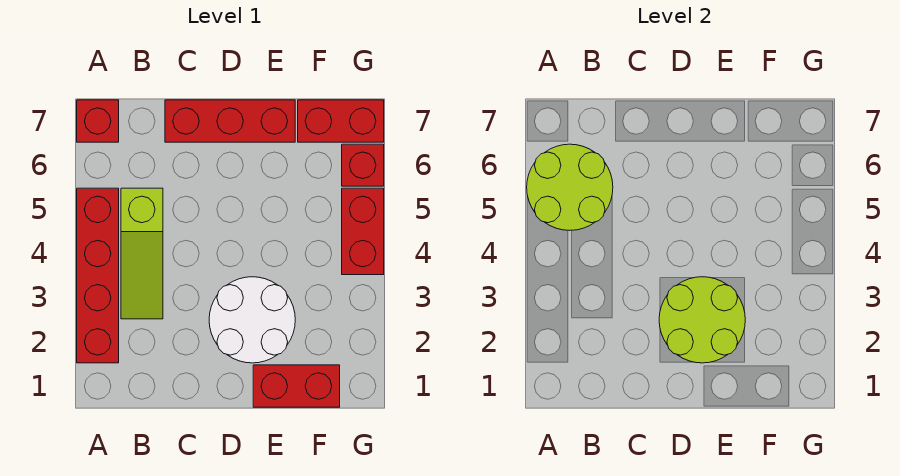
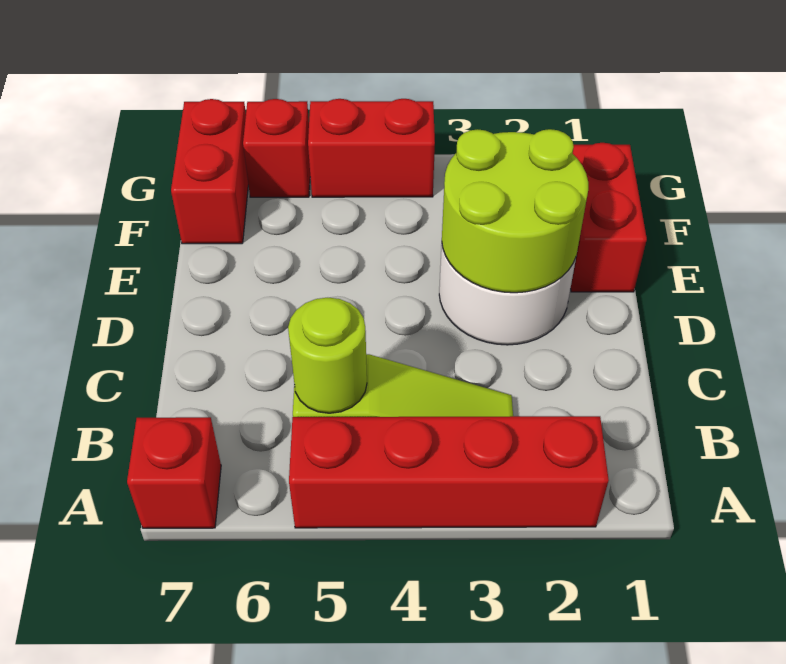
lime round brick A5:B6 level 2 -> lime round brick B5 level 2
red brick C7:E7 level 1 -> none

